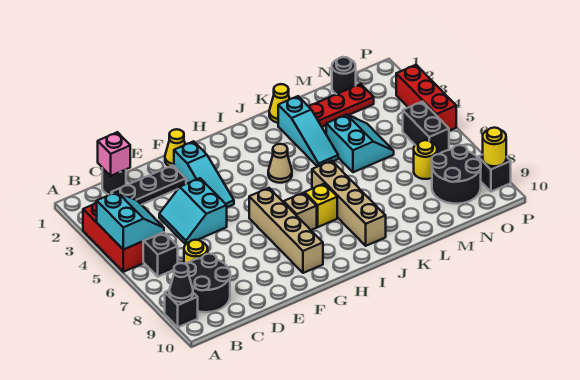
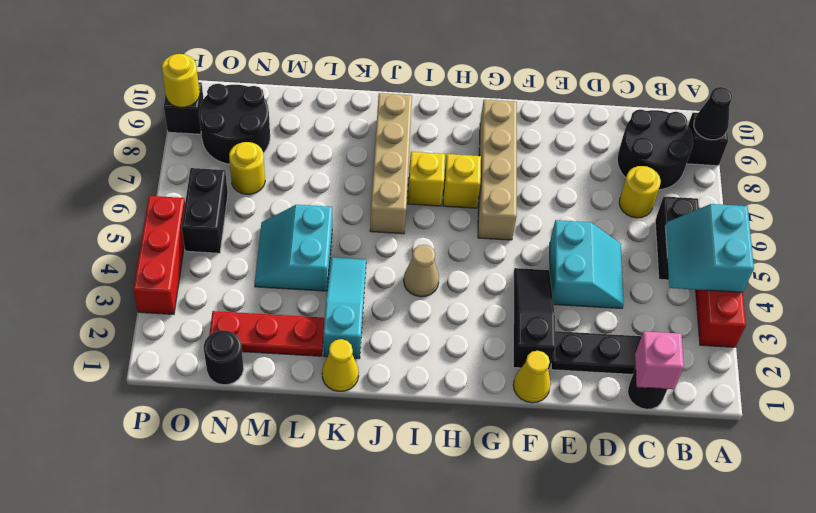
cyan slope F2:F4 level 1 top 2 -> black slope F2:F4 level 1 top 2
tan brick H7 level 1 -> yellow brick H7 level 1

